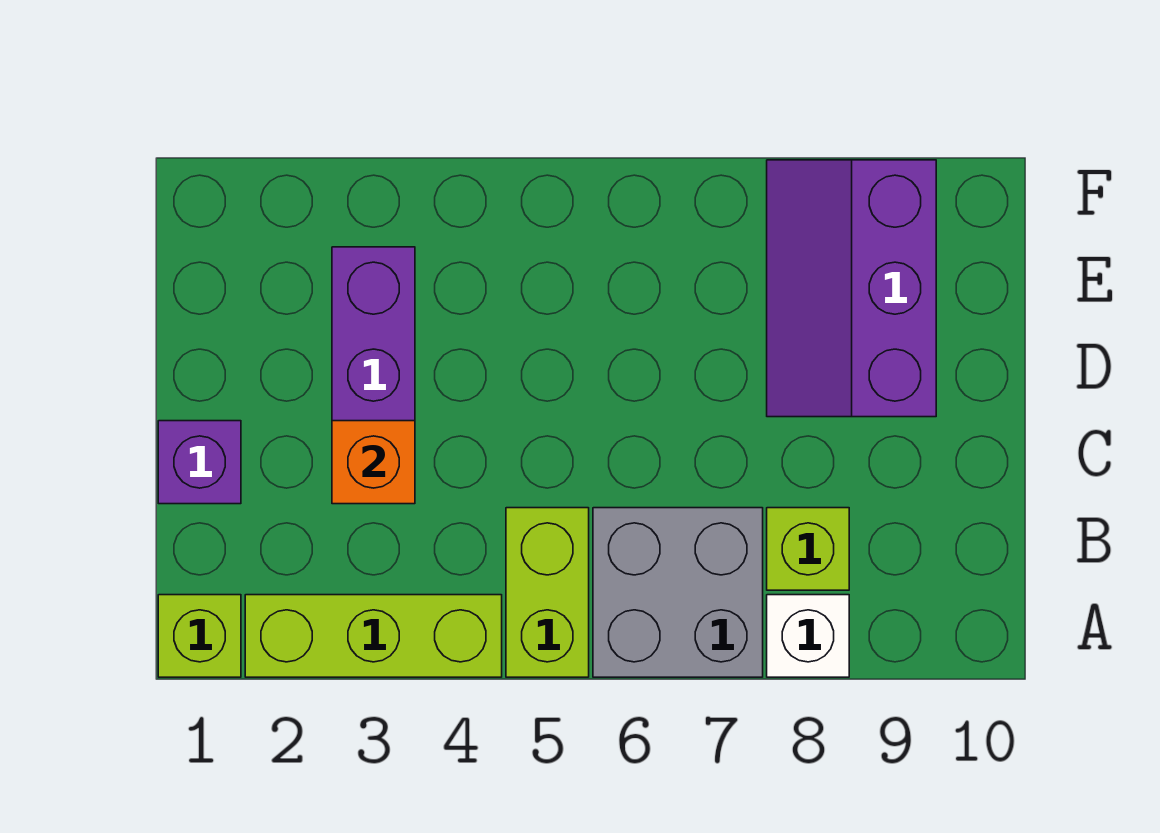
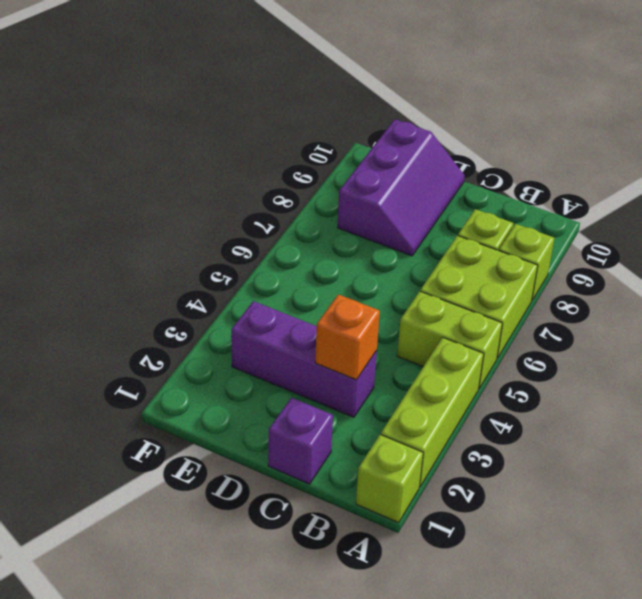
grey brick A6:B7 level 1 -> lime brick A6:B7 level 1
white brick A8 level 1 -> lime brick A8 level 1
purple slope D8:F9 level 1 top 9 -> purple slope D8:E10 level 1 top E

